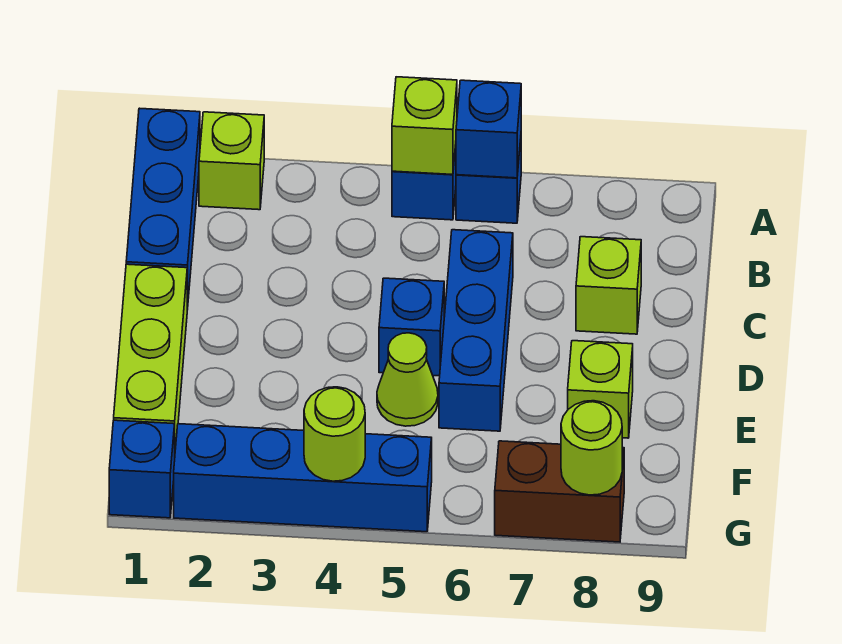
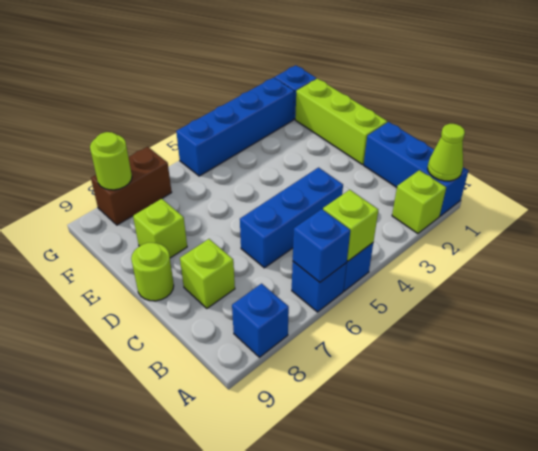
blue brick C6:E6 level 1 -> blue brick C4:C6 level 1
blue brick D5 level 1 -> blue brick A8 level 1
lime cone E5 level 1 -> lime cone A1 level 2
lime round brick G4 level 2 -> lime round brick D9 level 1

